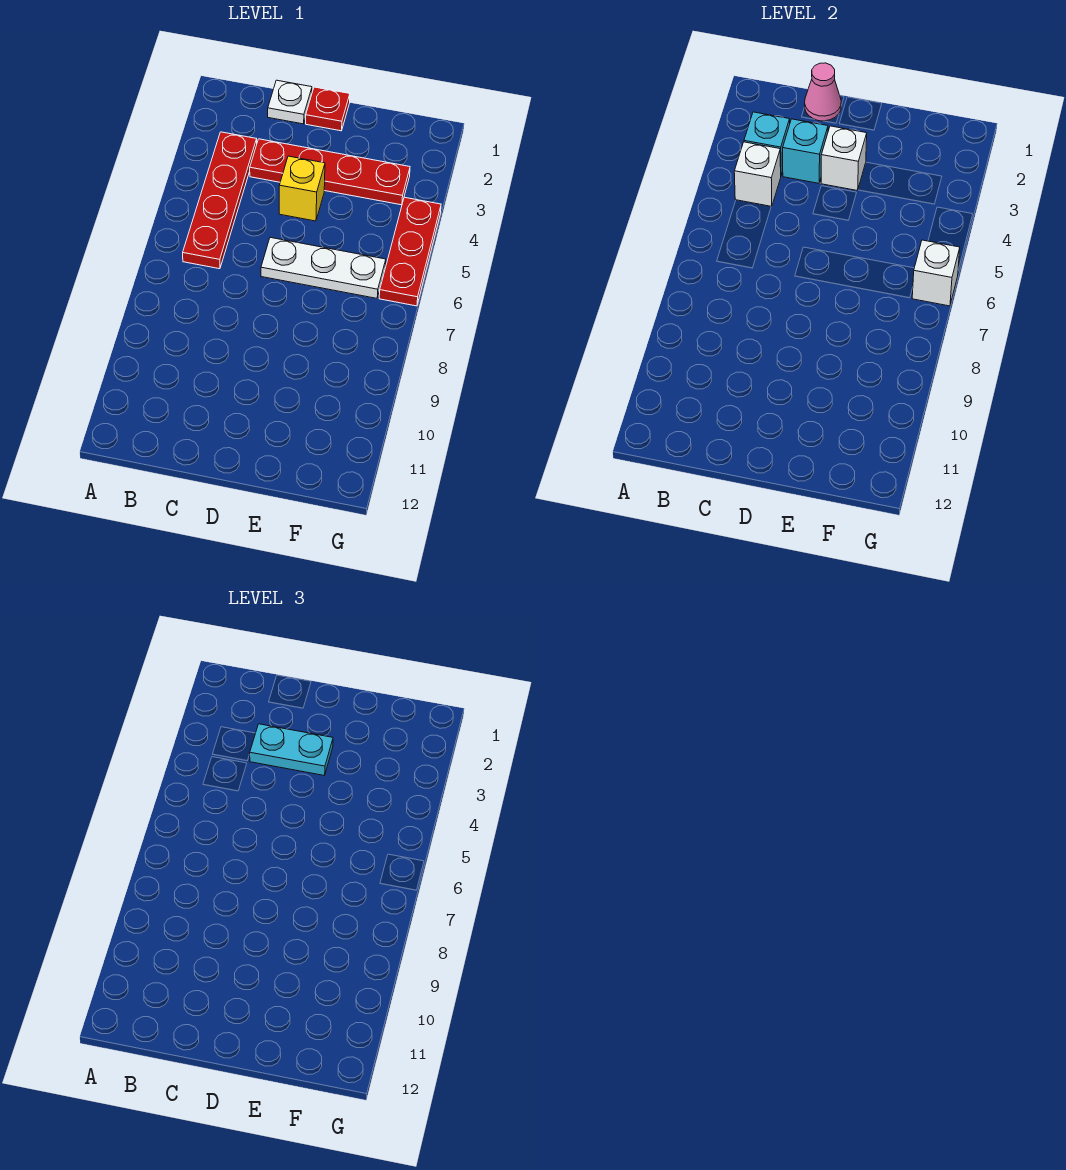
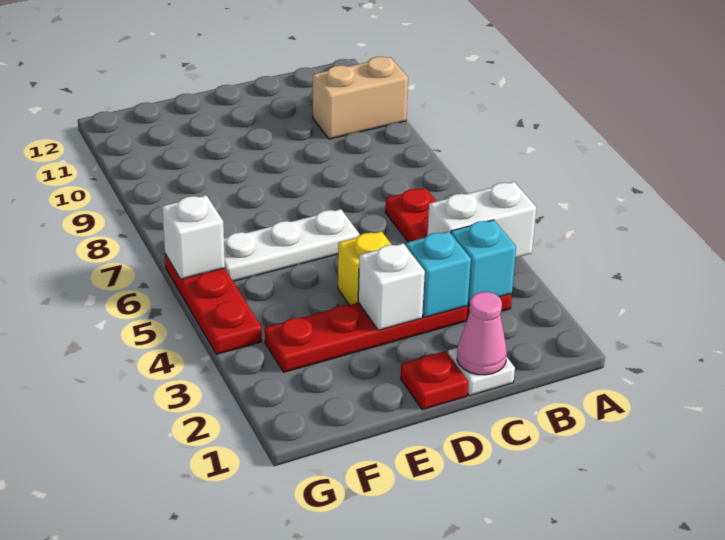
none -> tan brick A10:B10 level 1
white brick B4 level 2 -> white brick A4:B4 level 2
cyan plate C3:D3 level 3 -> none

